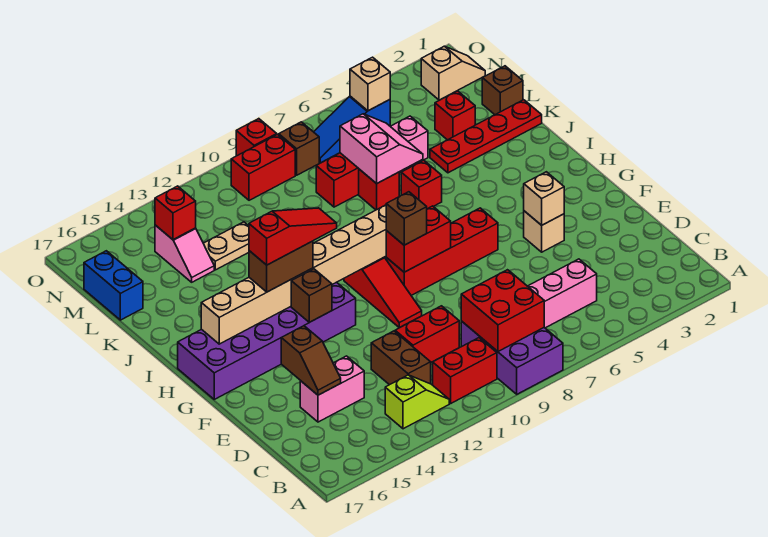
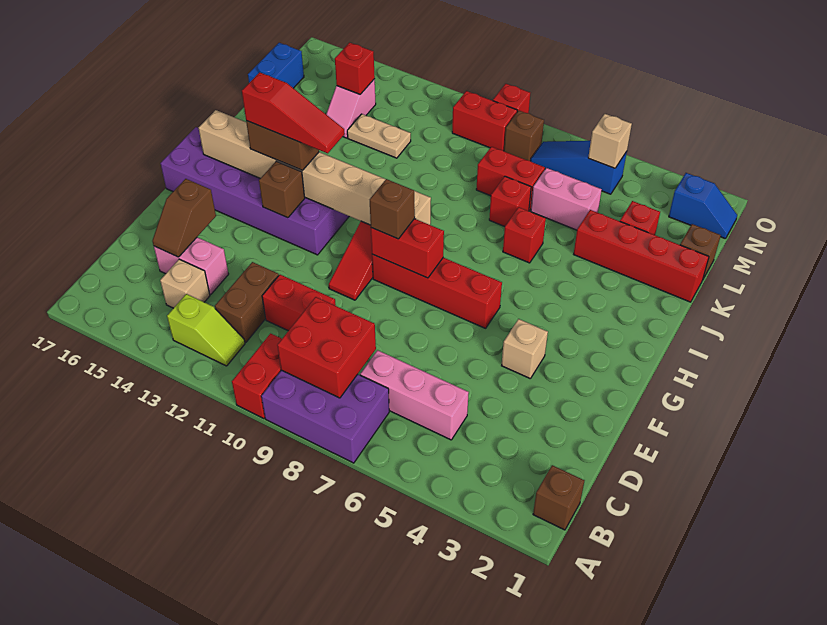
purple brick A8:C9 level 1 -> purple brick A7:B9 level 1
none -> brown brick B1 level 1
red brick B10:B11 level 1 -> red brick A10:B10 level 1
tan brick F4 level 2 -> tan brick C14 level 1
red plate K1:K4 level 1 -> red brick K1:K4 level 1
pink slope K6:L7 level 2 top 7 -> none
tan slope N1:N2 level 1 top 2 -> blue slope N1:N2 level 1 top 2

